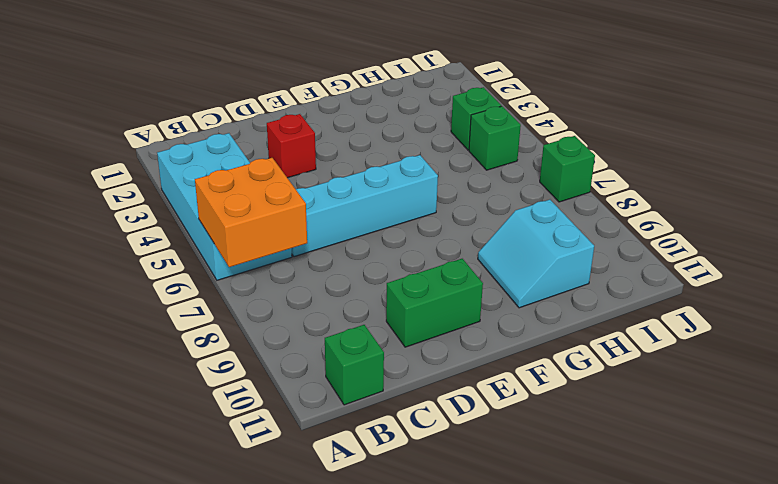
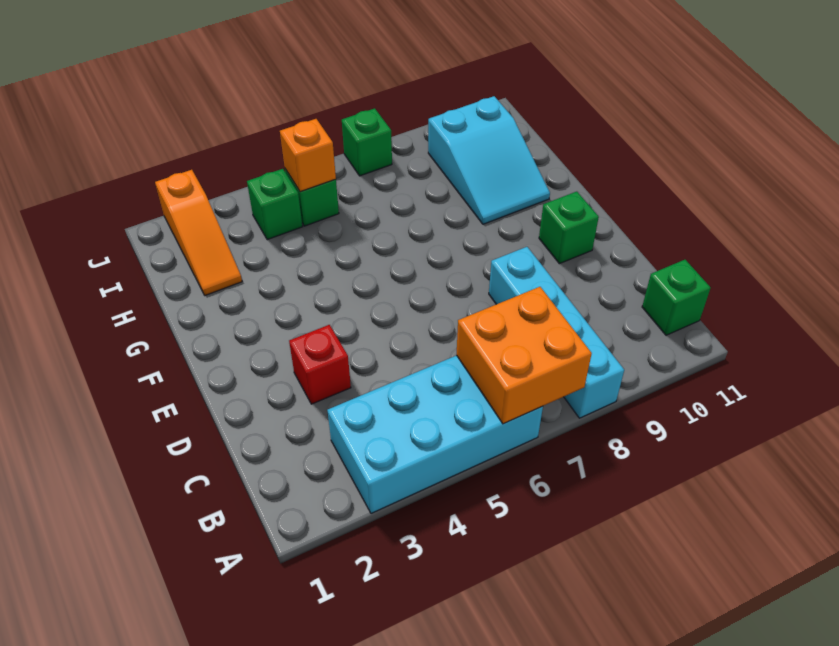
cyan brick C6:F6 level 1 -> cyan brick A8:D8 level 1
green brick D10:E10 level 1 -> green brick E10 level 1
cyan slope G9:H10 level 1 top H -> cyan slope G9:I10 level 1 top I
none -> orange slope H2:J2 level 1 top J
none -> orange brick I5 level 2

